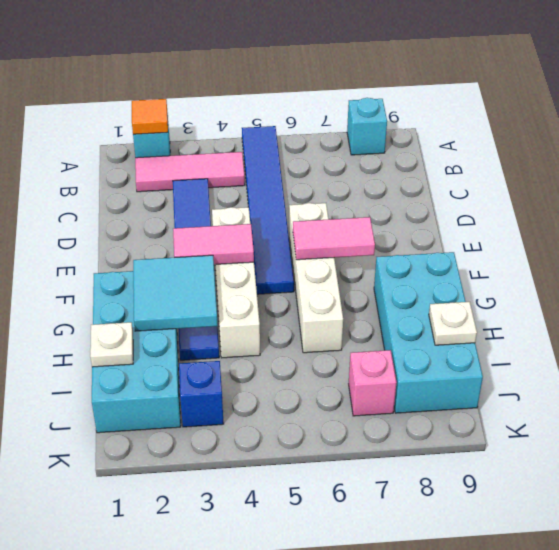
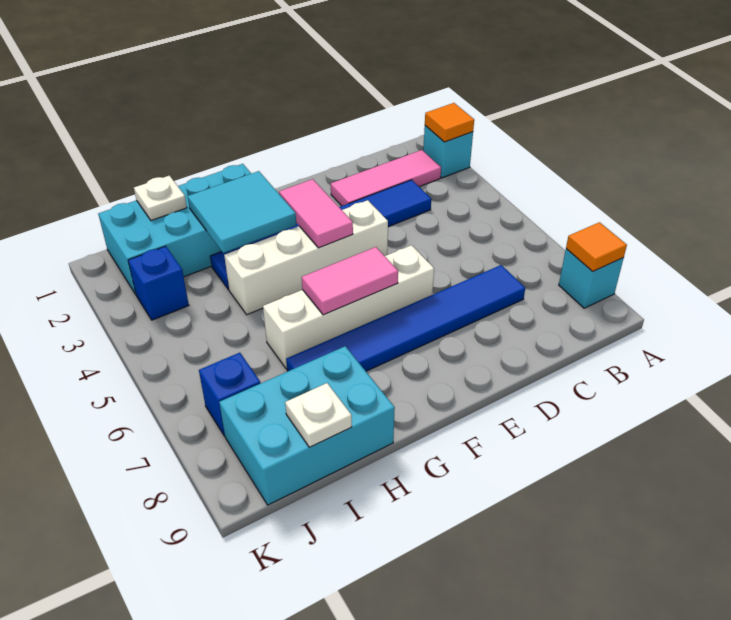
blue tile A5:F5 level 1 -> blue tile C7:H7 level 1
none -> orange tile A8 level 2
pink tile B2:B4 level 1 -> pink tile B2:D2 level 1
pink tile F6:F7 level 2 -> pink tile F6:G6 level 2
cyan brick G8:J9 level 1 -> cyan brick H8:J9 level 1
pink brick J7 level 1 -> blue brick J7 level 1

